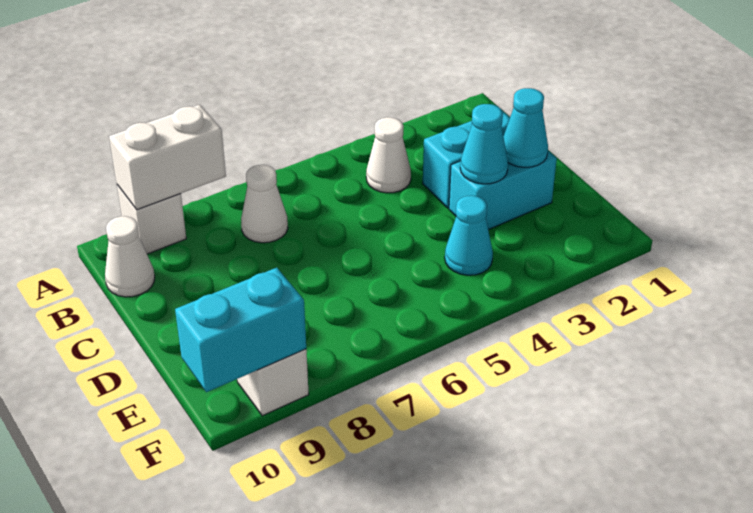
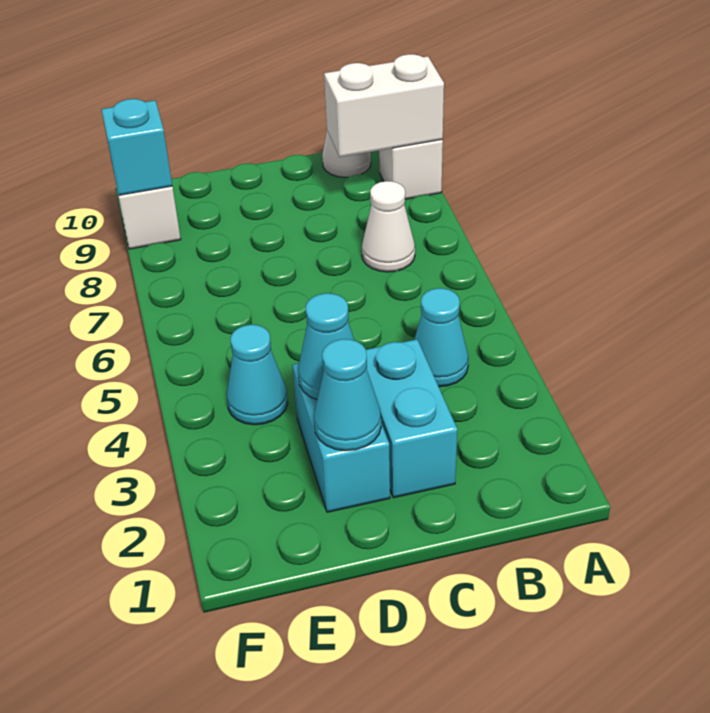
white brick A8:A9 level 2 -> white brick A9:B9 level 2
white cone B4 level 1 -> cyan cone B4 level 1
cyan brick F9:F10 level 2 -> cyan brick F9 level 2

